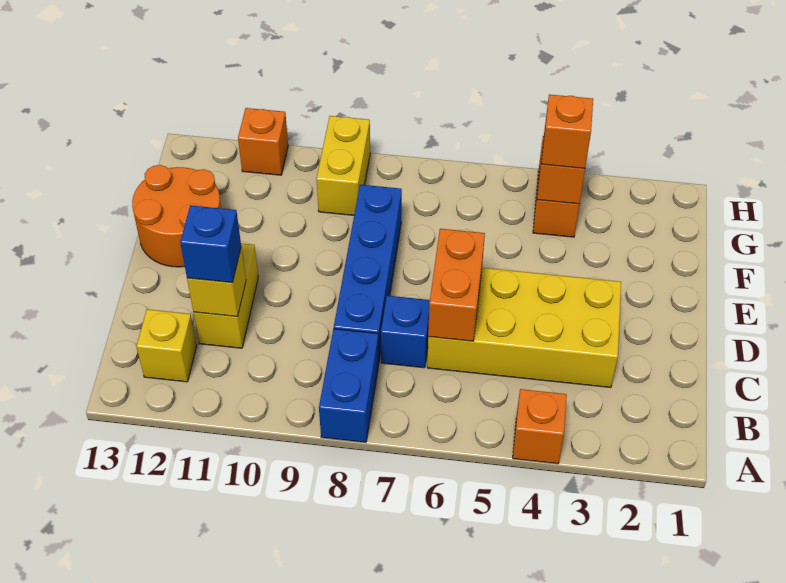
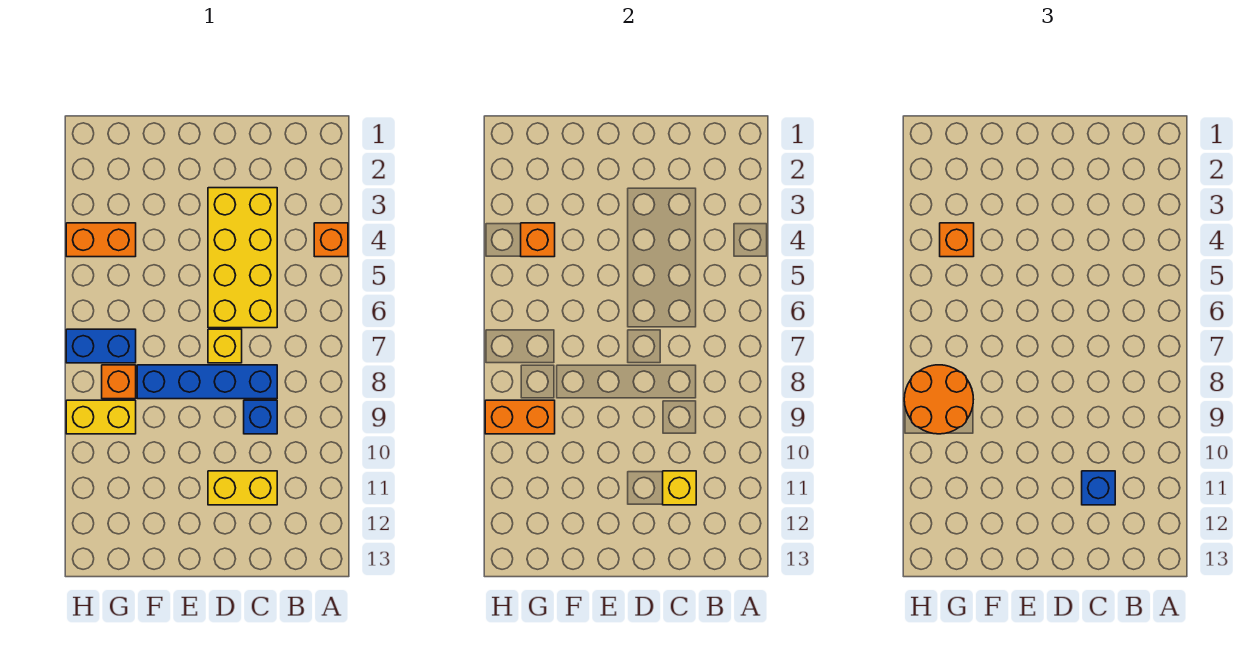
blue brick A8:B8 level 1 -> blue brick G7:H7 level 1
yellow brick B12 level 1 -> yellow brick D7 level 1
orange brick C6:D6 level 2 -> orange brick G9:H9 level 2
blue brick C7 level 1 -> blue brick C9 level 1
orange round brick E12:F13 level 1 -> orange round brick G8:H9 level 3
orange brick H11 level 1 -> orange brick G8 level 1

